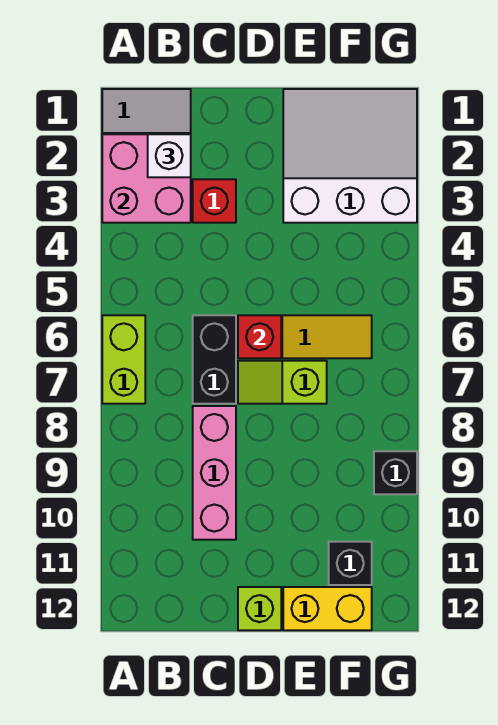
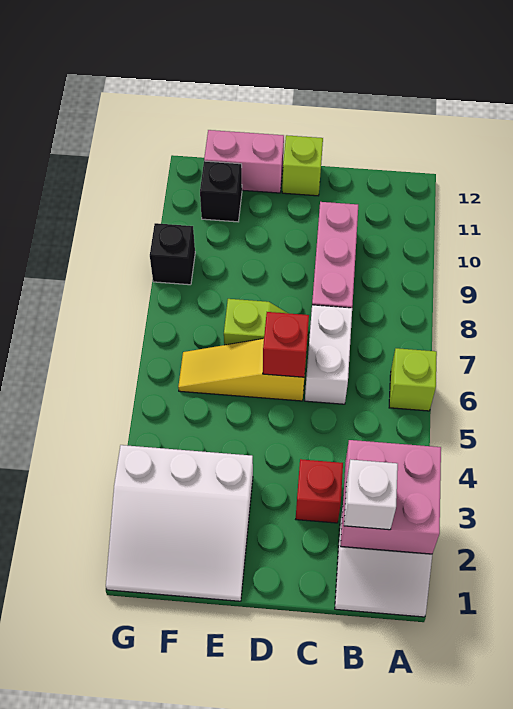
lime brick A6:A7 level 1 -> lime brick A6 level 1
black brick C6:C7 level 1 -> white brick C6:C7 level 1
yellow brick E12:F12 level 1 -> pink brick E12:F12 level 1

